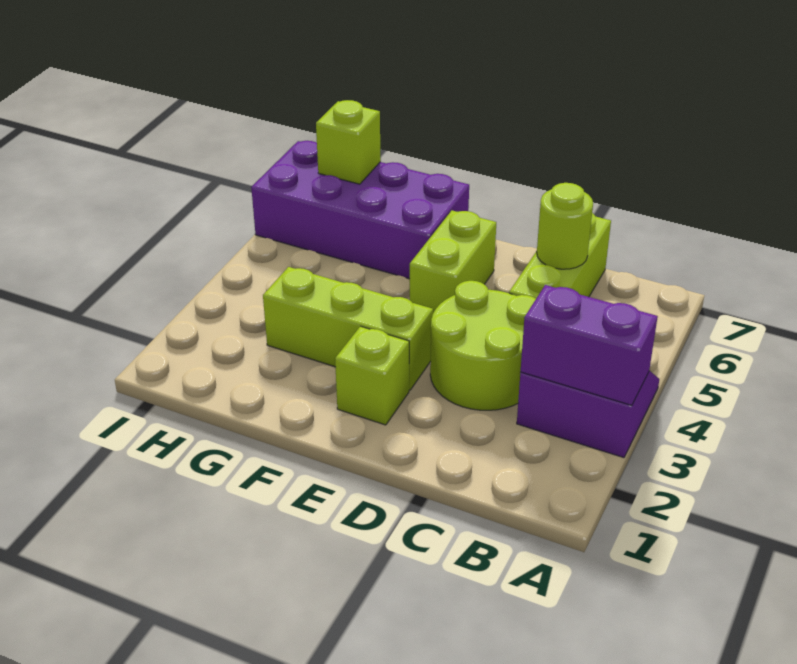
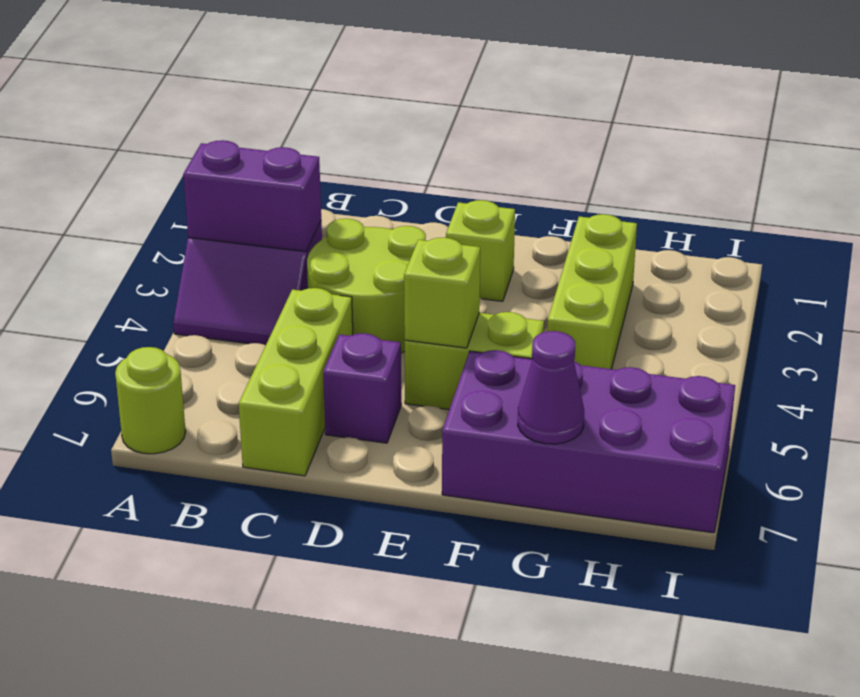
lime round brick C6 level 2 -> lime round brick A7 level 1
none -> purple brick D6 level 1
lime brick E3:G3 level 1 -> lime brick G2:G4 level 1
lime brick E5:E6 level 1 -> lime brick E5:F5 level 1
none -> purple cone G7 level 2
lime brick H7 level 2 -> lime brick E5 level 2

